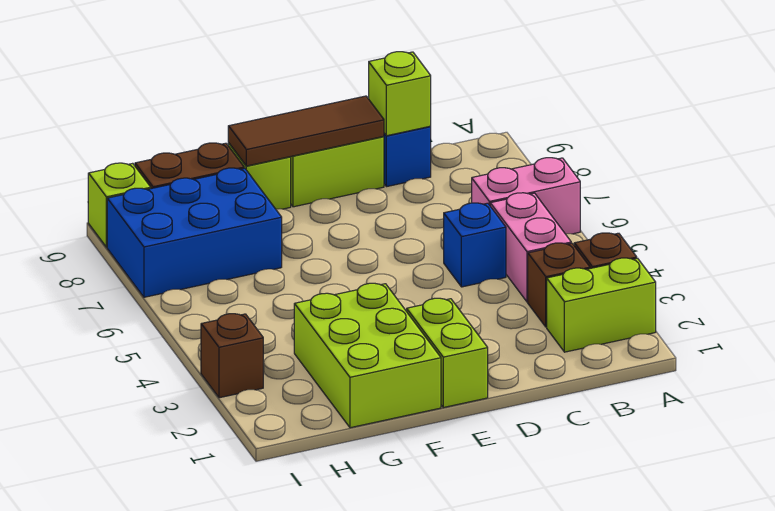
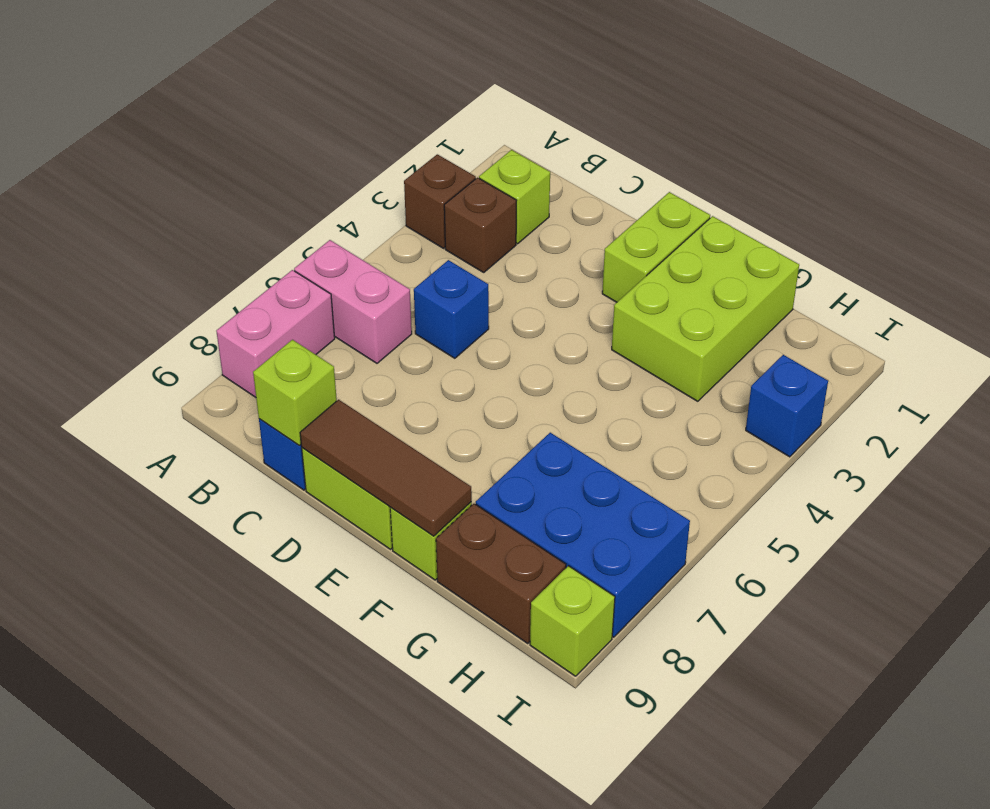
lime brick A2:B2 level 1 -> lime brick B2 level 1
pink brick B4:B5 level 1 -> pink brick A7:A8 level 1
brown brick I3 level 1 -> blue brick I3 level 1

